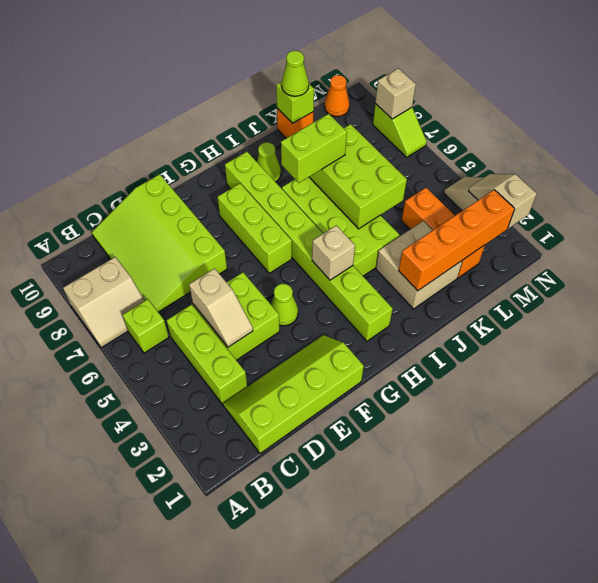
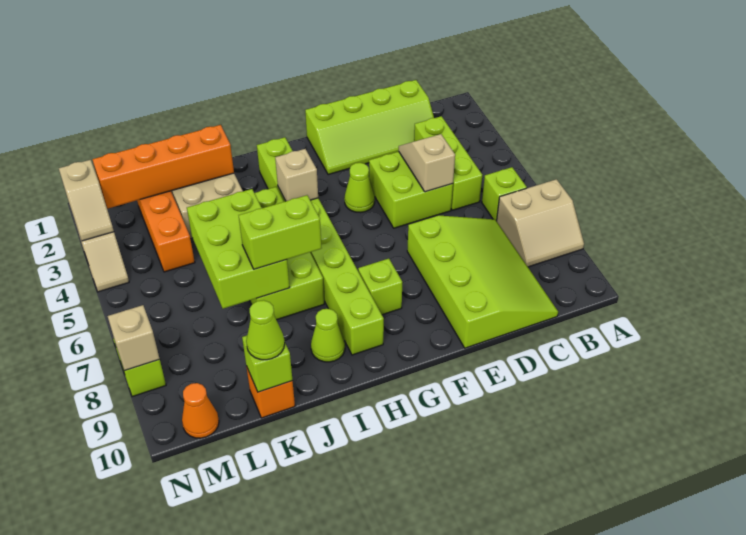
tan slope A7:B8 level 1 top 8 -> tan slope A7:B8 level 1 top 7
lime brick G6:G8 level 1 -> lime brick G8 level 1

